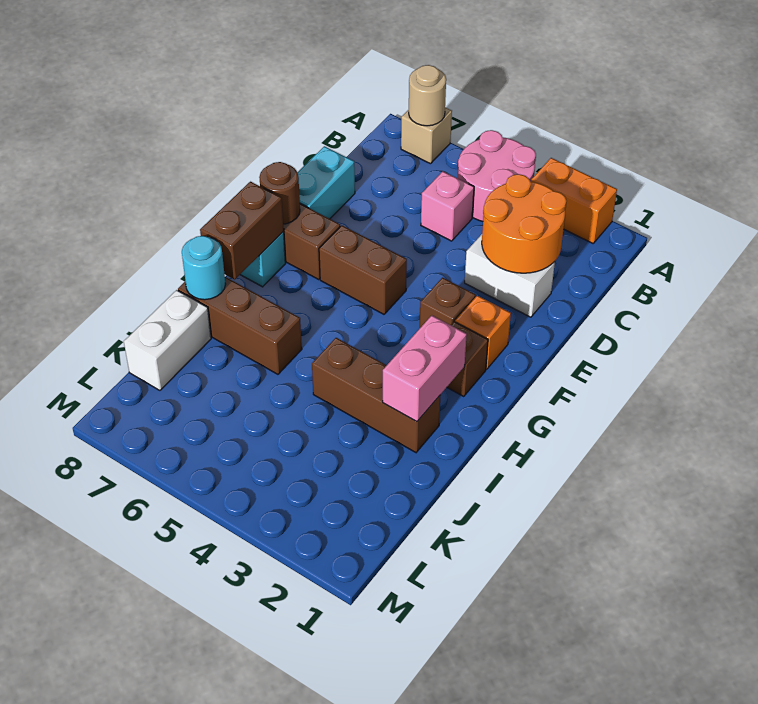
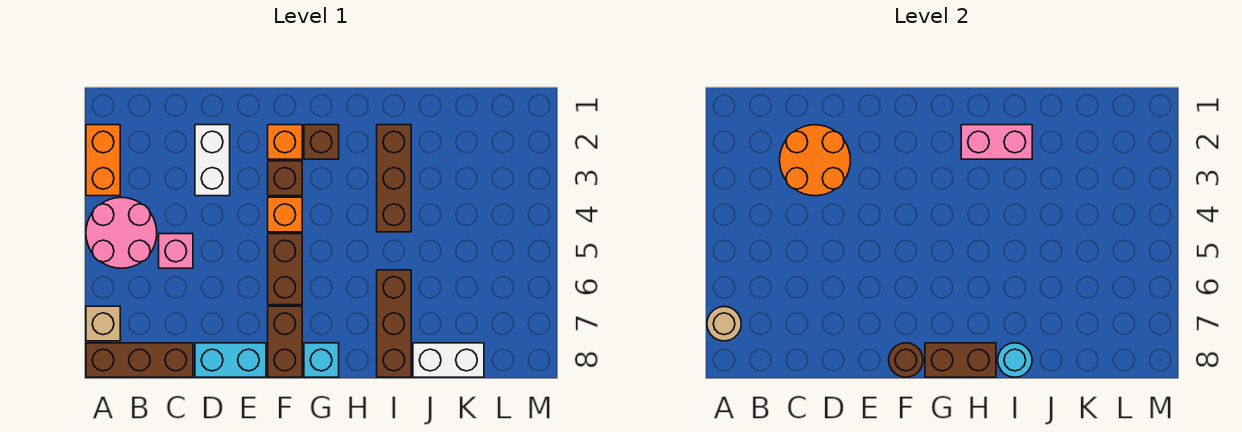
none -> brown brick A8:C8 level 1
none -> orange brick F4 level 1

